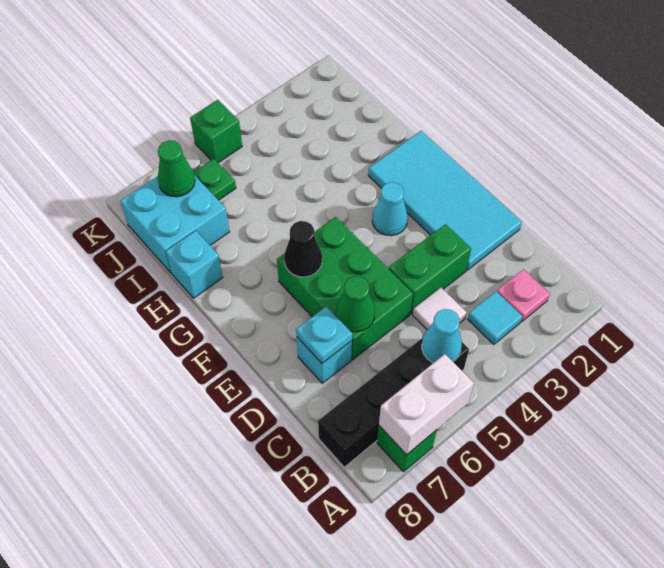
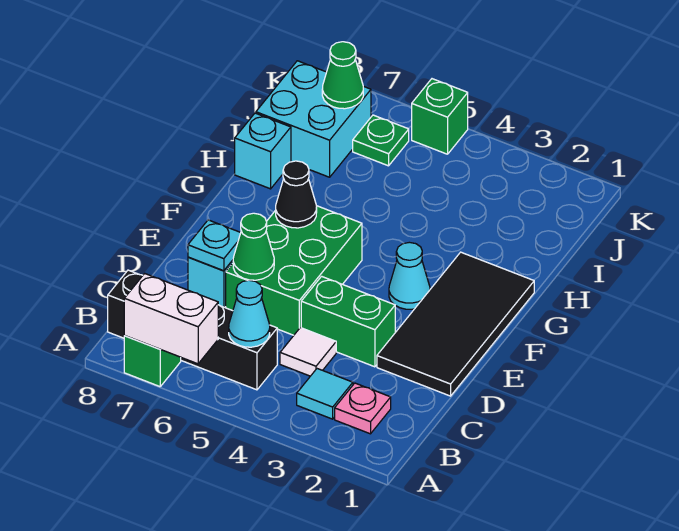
cyan tile D1:G2 level 1 -> black tile D1:G2 level 1

